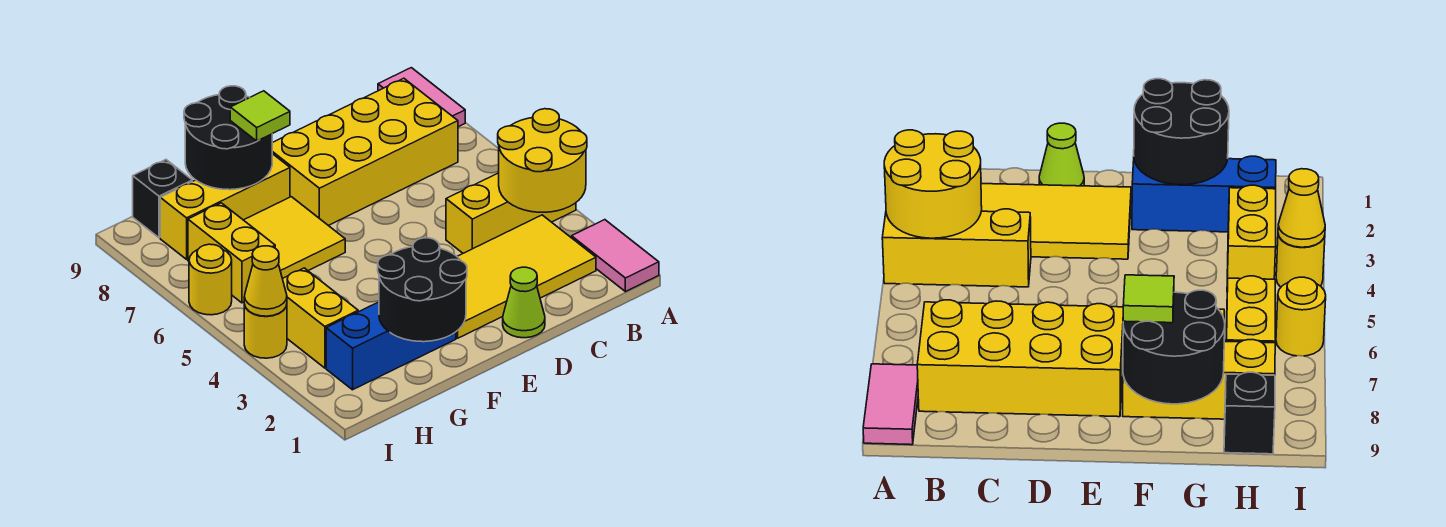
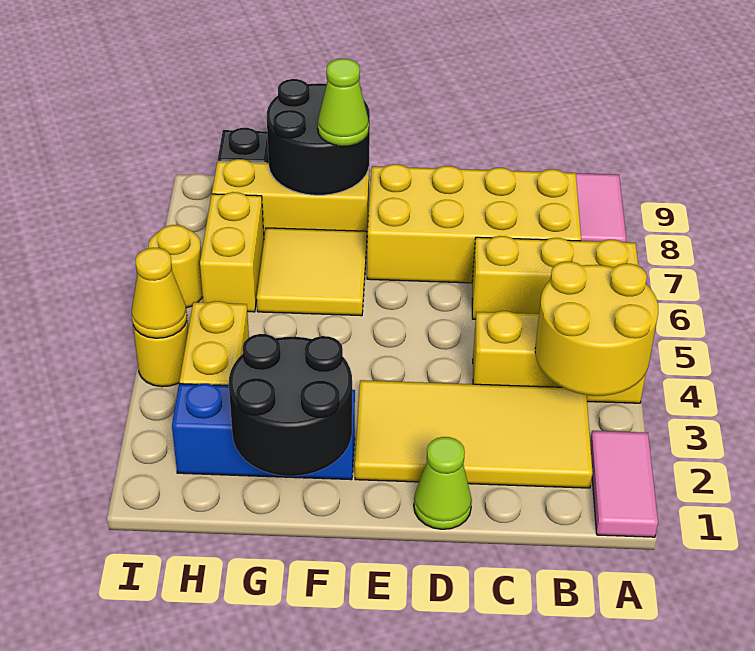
none -> yellow brick A6:C6 level 1
lime tile F8 level 3 -> lime cone F8 level 3

